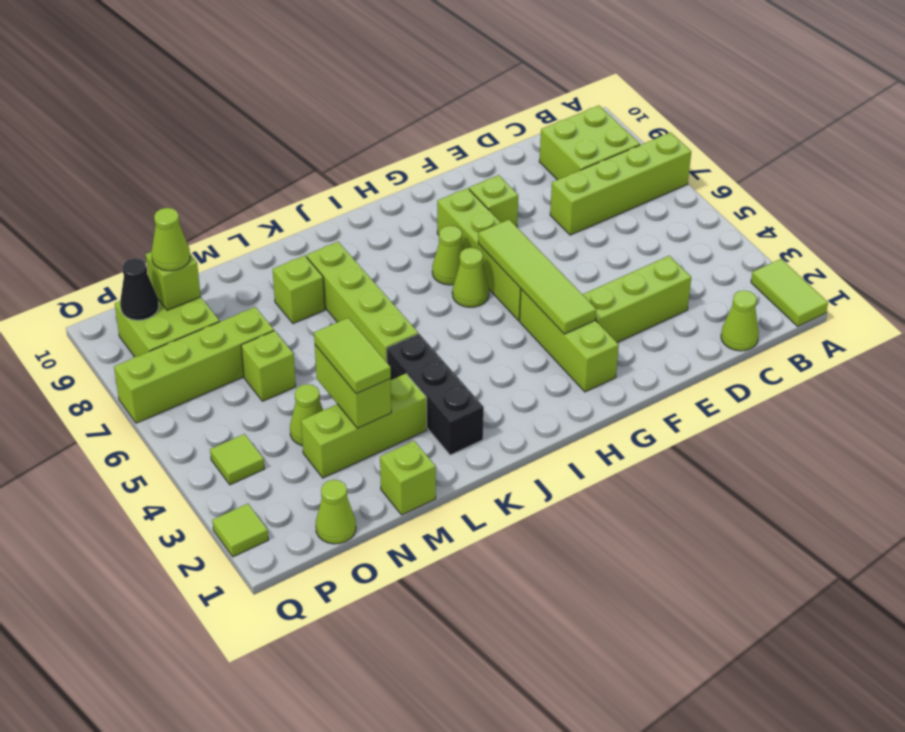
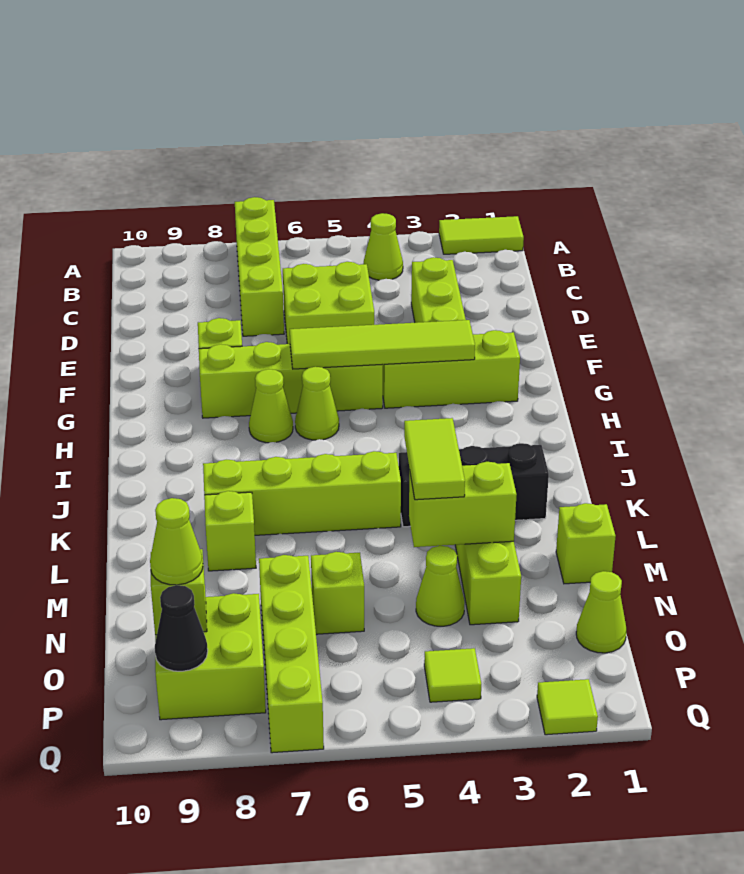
lime brick B8:C9 level 1 -> lime brick D5:E6 level 1
lime cone C1 level 1 -> lime cone B4 level 1
lime tile M3:M4 level 3 -> lime tile L4:M4 level 3

